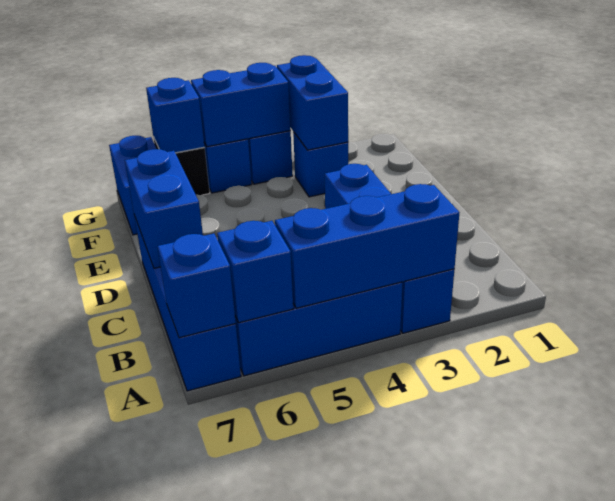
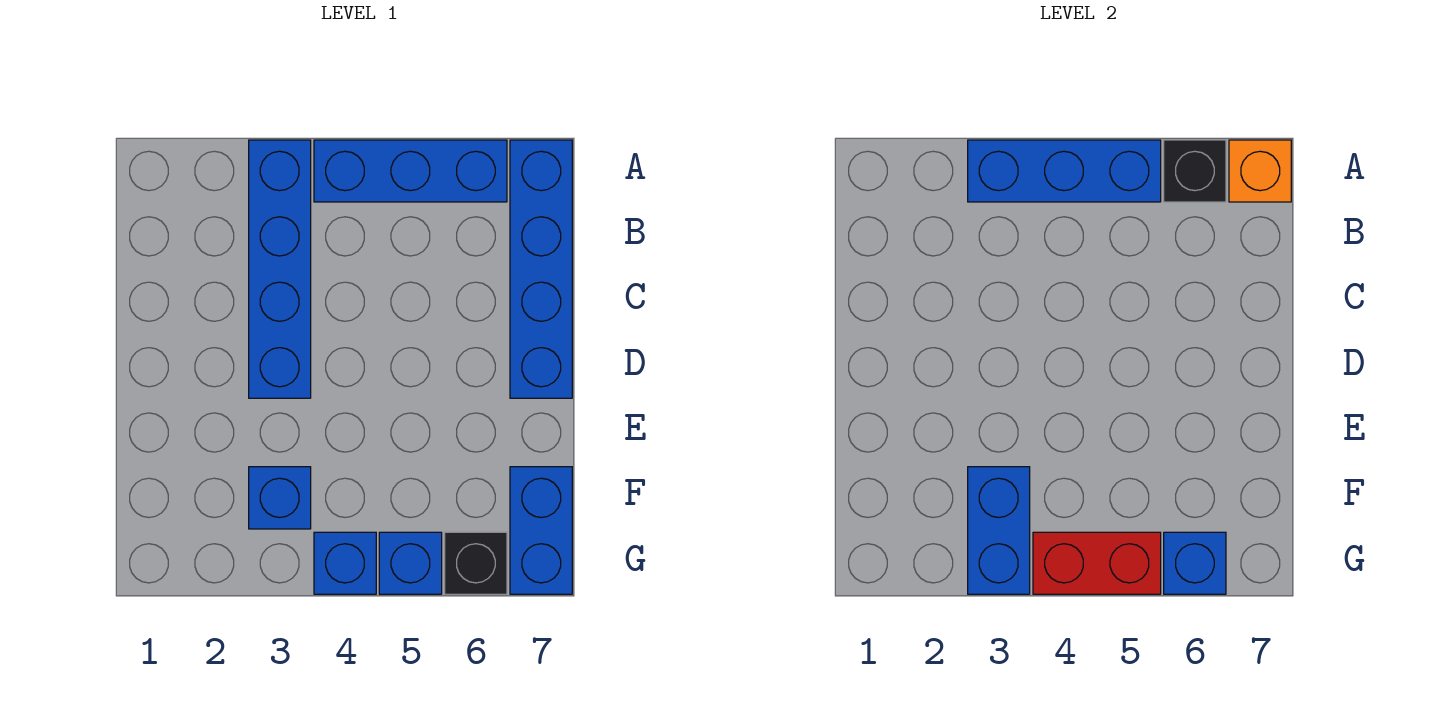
blue brick A6 level 2 -> black brick A6 level 2
blue brick A7 level 2 -> orange brick A7 level 2
blue brick C7:D7 level 2 -> none
blue brick G4:G5 level 2 -> red brick G4:G5 level 2

